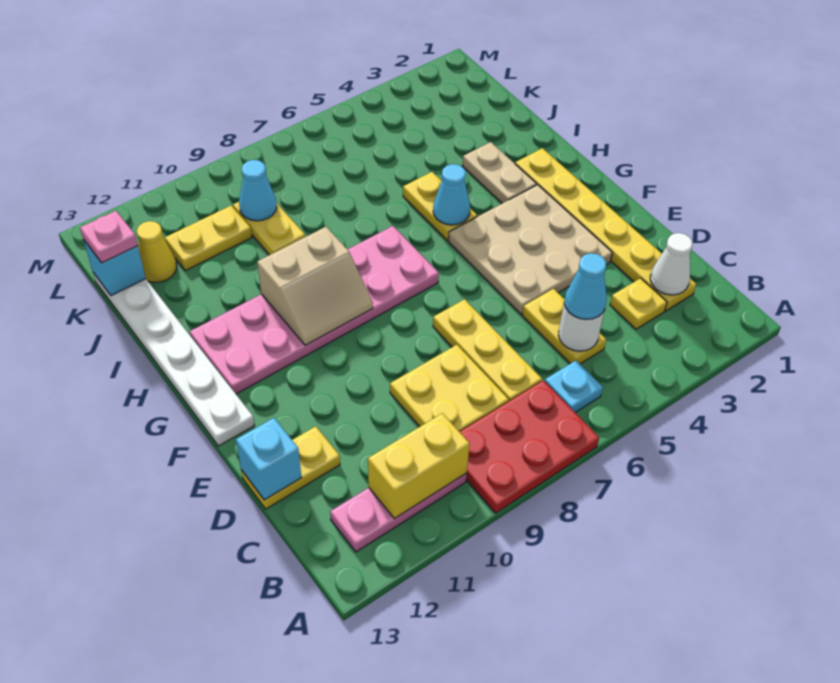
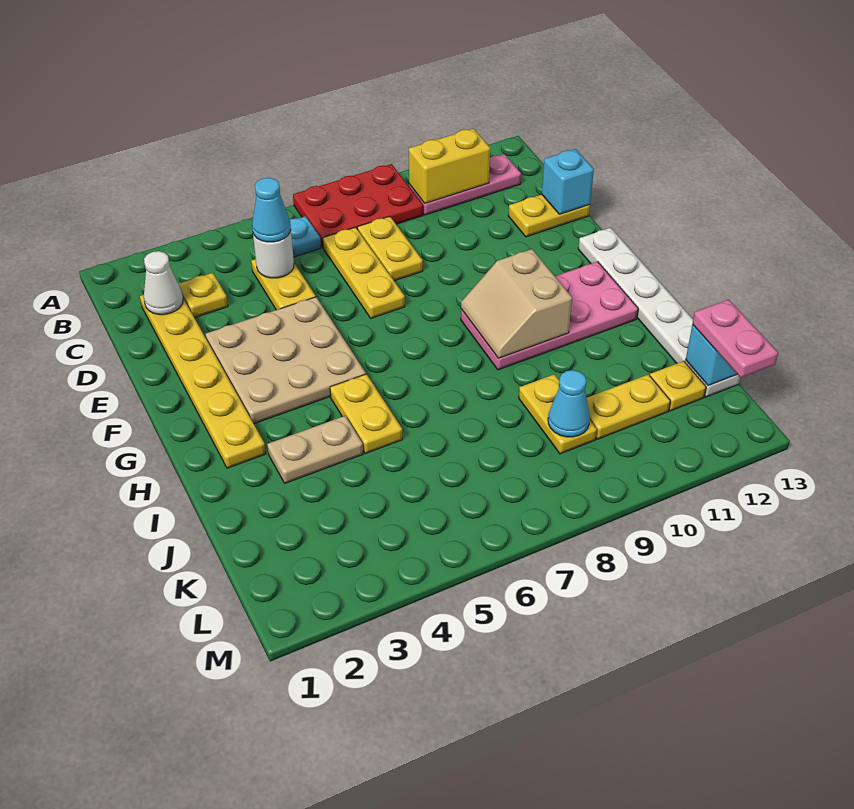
yellow plate C8:D9 level 1 -> yellow plate C8:D8 level 1
pink plate G7:H12 level 1 -> pink plate G9:H12 level 1
tan slope G9:H10 level 2 top H -> tan slope G9:H10 level 2 top 10
tan plate H3:I3 level 1 -> tan plate I3:I4 level 1
cyan cone H5 level 2 -> none
yellow cone K12 level 1 -> yellow plate K12 level 1
pink plate K13 level 3 -> pink plate K13:L13 level 3

